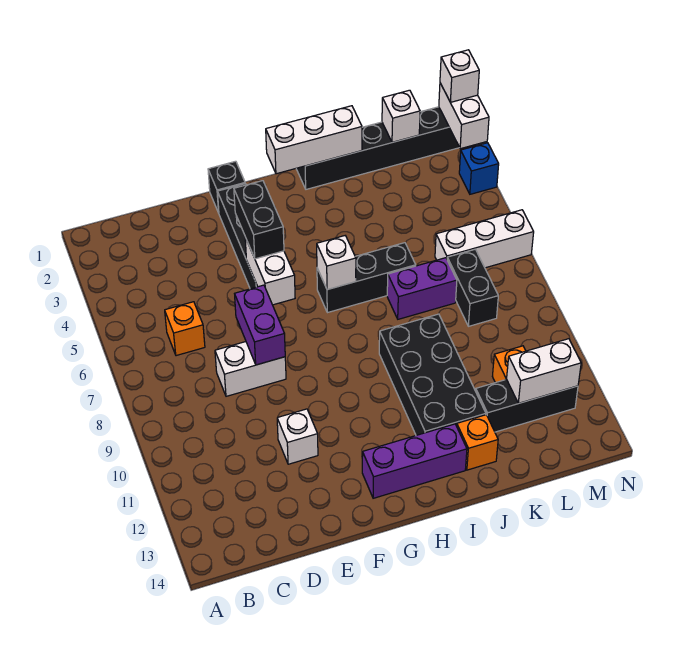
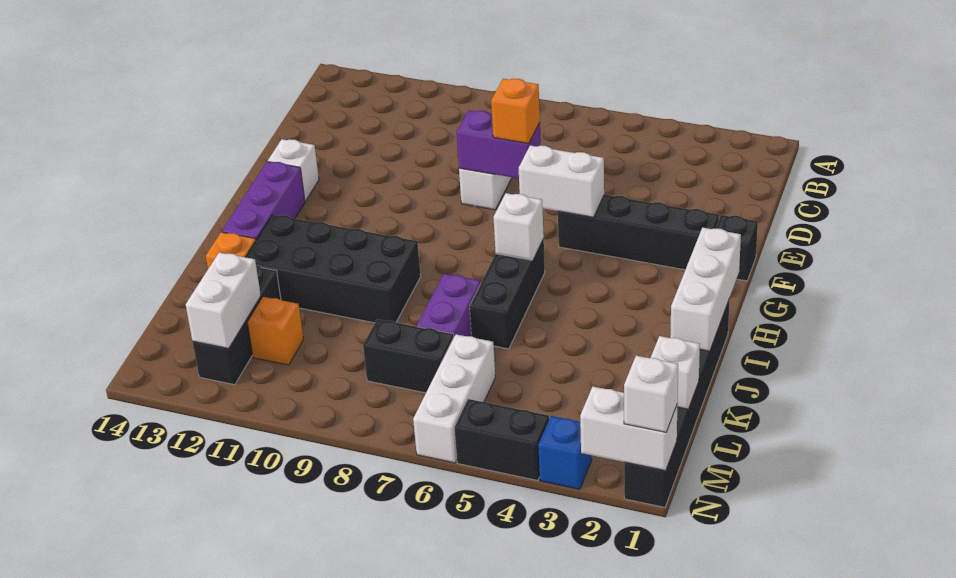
orange brick C6 level 1 -> orange brick E7 level 3
white brick E11 level 1 -> white brick F13 level 1
black brick F4:F5 level 3 -> black brick N4:N5 level 1

